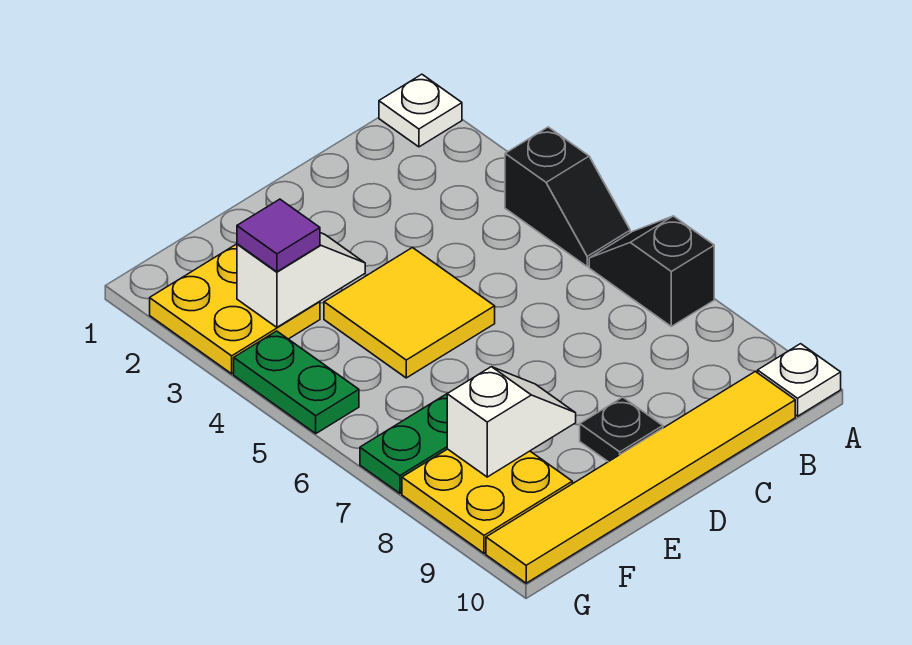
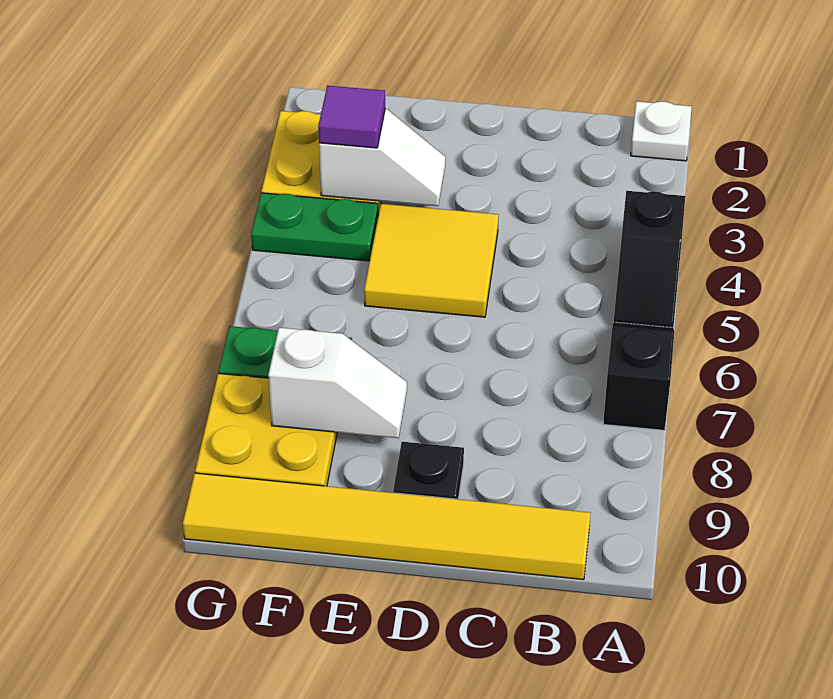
white plate A10 level 1 -> none
green plate G4:G5 level 1 -> green plate F4:G4 level 1

